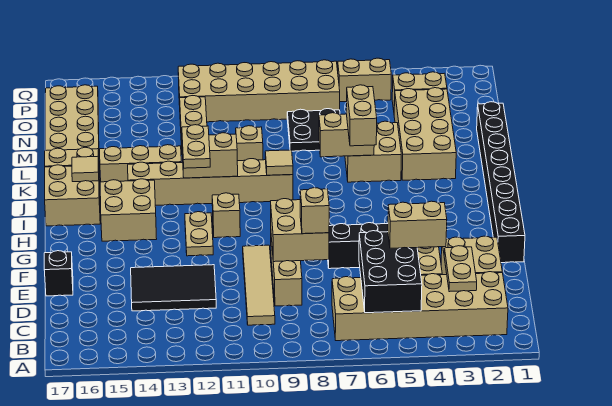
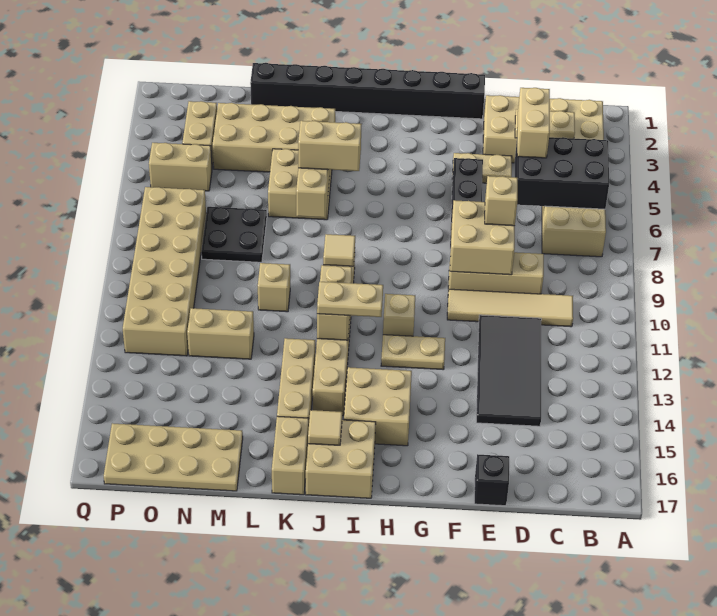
black tile D12:E14 level 1 -> black tile D11:E14 level 1
tan brick P5:P6 level 1 -> tan brick O5:P5 level 1

